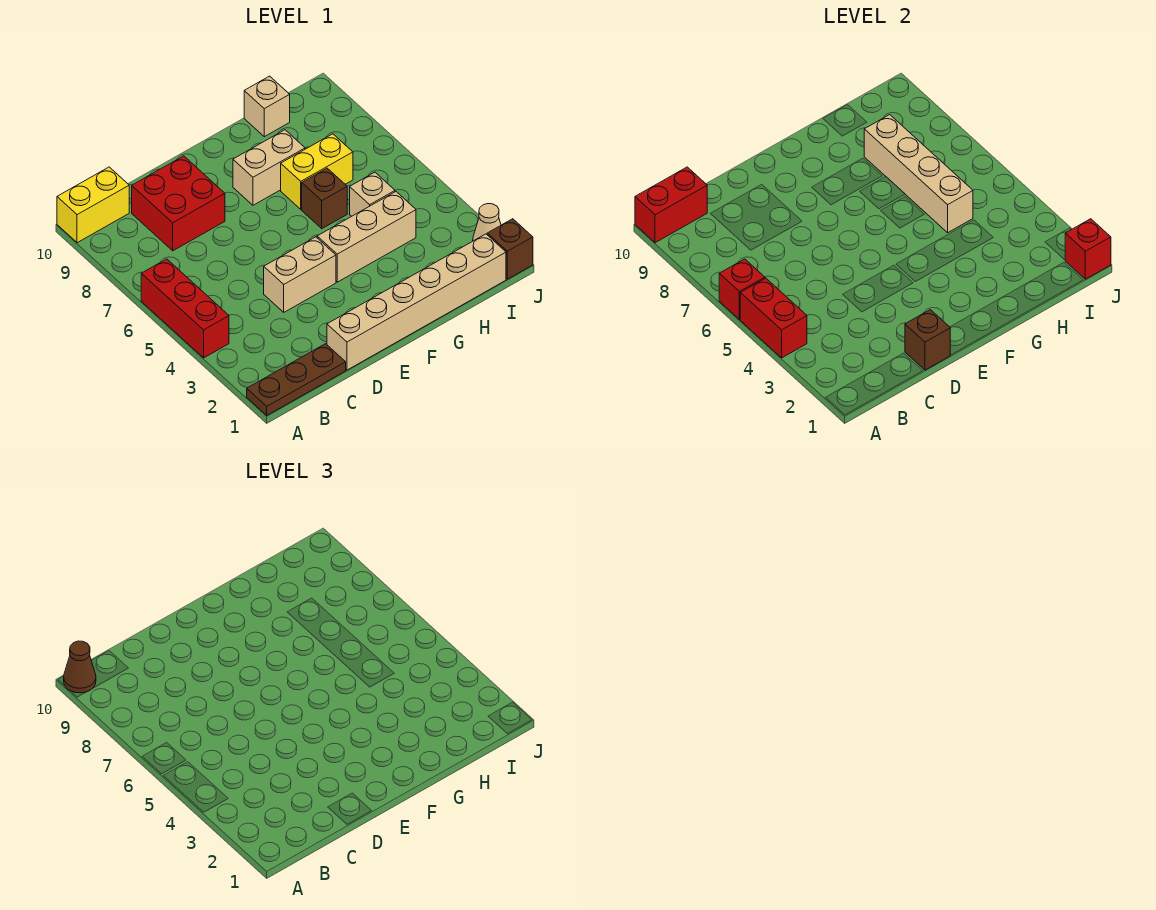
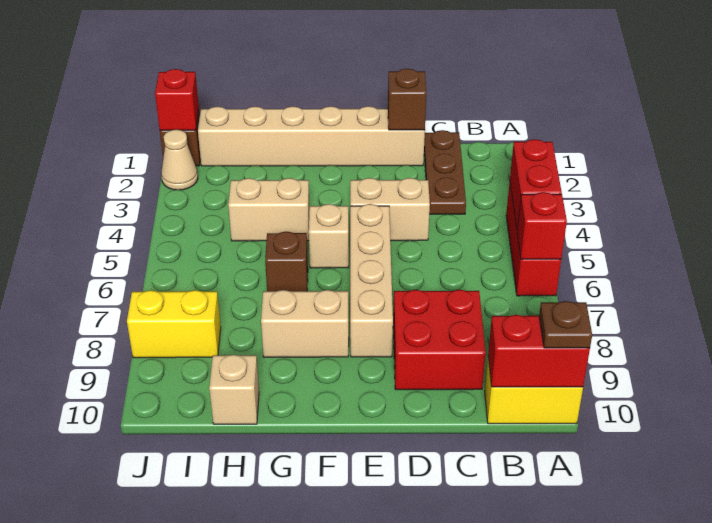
brown plate A1:C1 level 1 -> brown plate C1:C3 level 1
brown cone A10 level 3 -> brown plate A10 level 3
tan brick F4:H4 level 1 -> tan brick G4:H4 level 1
yellow brick G7:H7 level 1 -> yellow brick I8:J8 level 1
tan brick H5 level 1 -> tan brick F5 level 1
tan brick H5:H8 level 2 -> tan brick E5:E8 level 1

